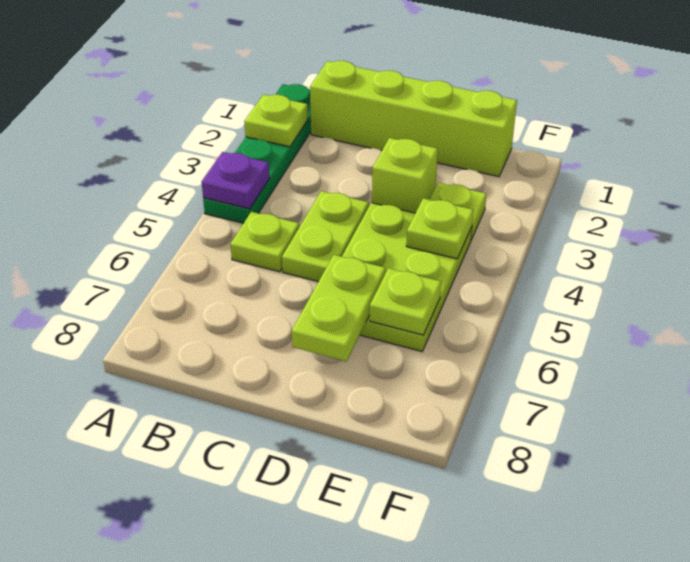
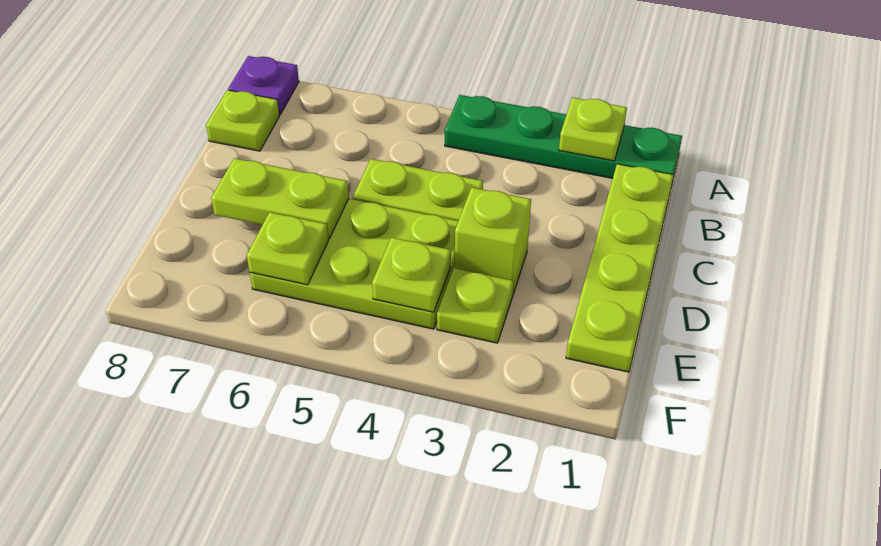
purple plate A4 level 2 -> purple plate A8 level 1
lime brick B1:E1 level 1 -> lime plate B1:E1 level 1
lime plate B5 level 1 -> lime plate B8 level 1

